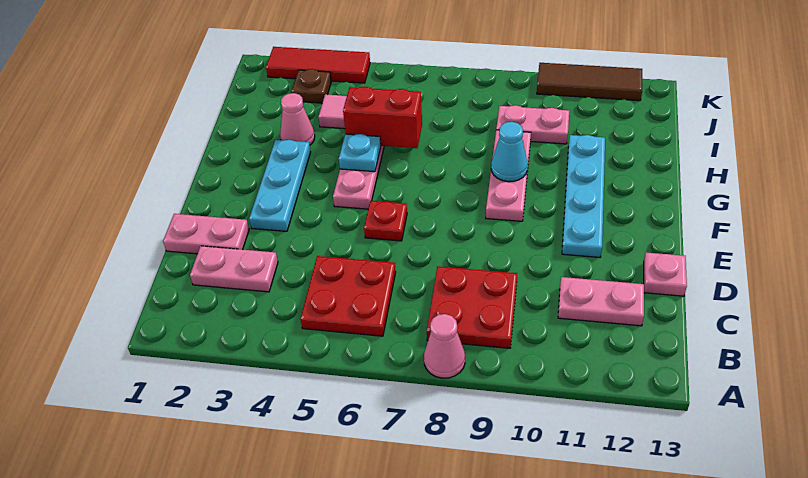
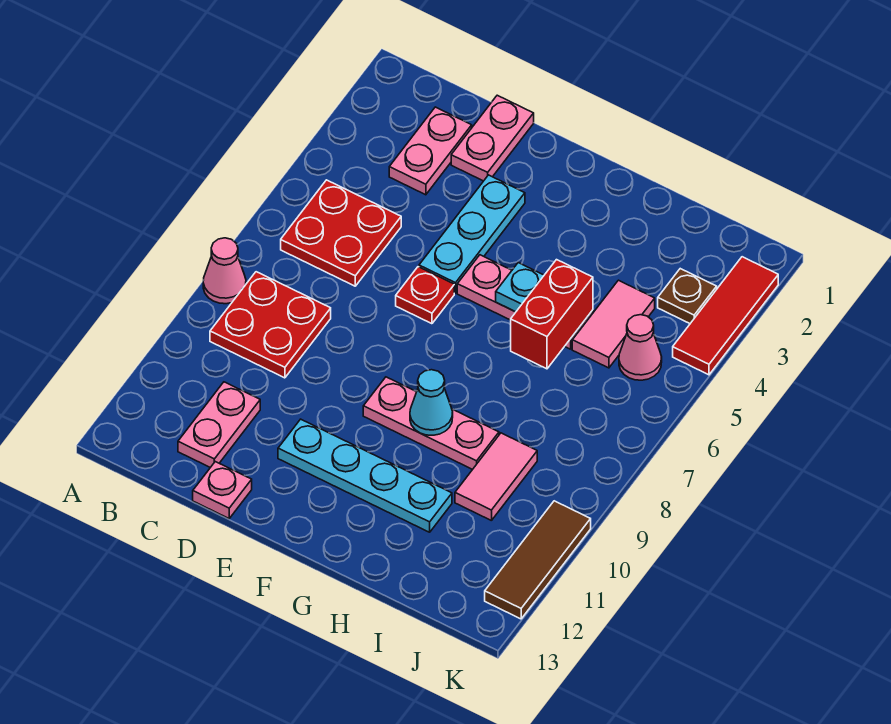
cyan plate E3:G3 level 1 -> cyan plate E3:E5 level 1
pink cone H3 level 1 -> pink cone J5 level 1
pink plate I9:I10 level 1 -> pink tile I9:I10 level 1

